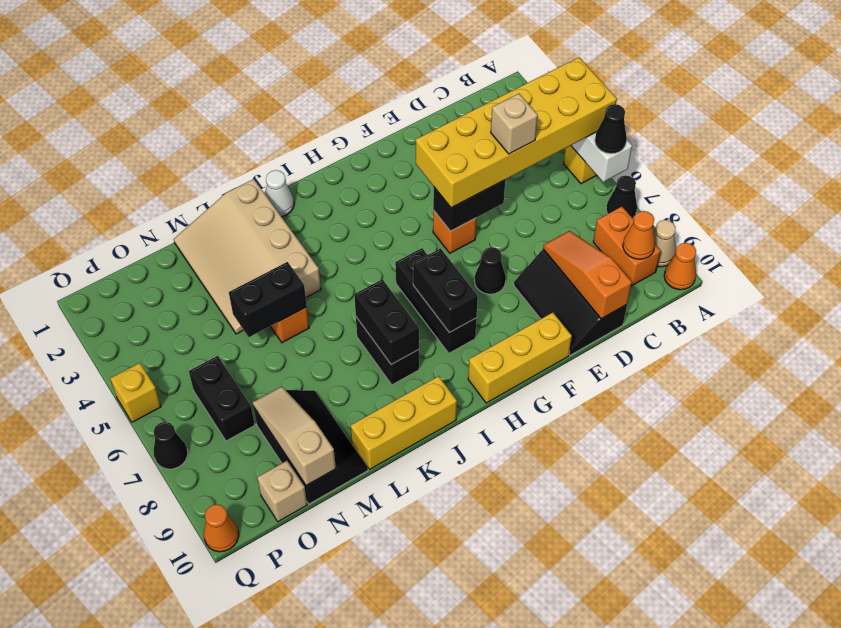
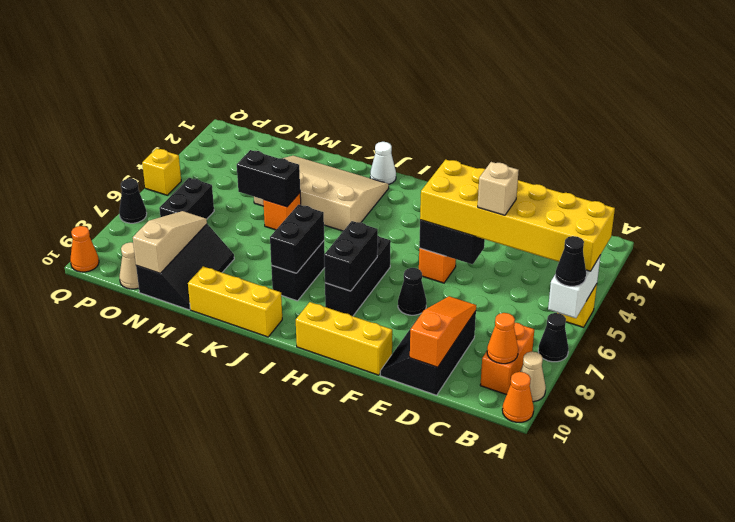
tan slope K1:M4 level 1 top K -> tan slope J2:M4 level 1 top 4
tan brick O10 level 1 -> tan cone O10 level 1

